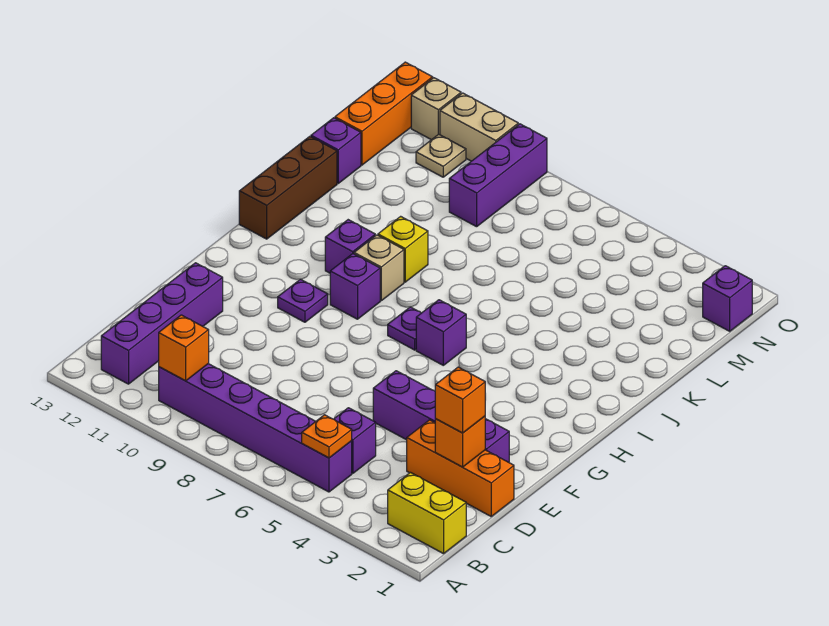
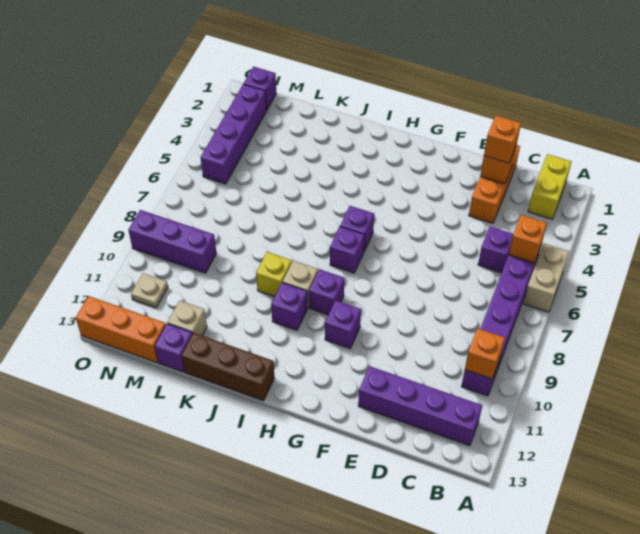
orange plate B5 level 2 -> orange brick B5 level 2
purple brick E2:E5 level 1 -> purple brick N2:N5 level 1
purple plate G10 level 1 -> purple brick G10 level 1
purple plate H7 level 1 -> purple brick H7 level 1
tan brick O10:O11 level 1 -> tan brick A5:A6 level 1
tan brick O12 level 1 -> tan brick L12 level 1

